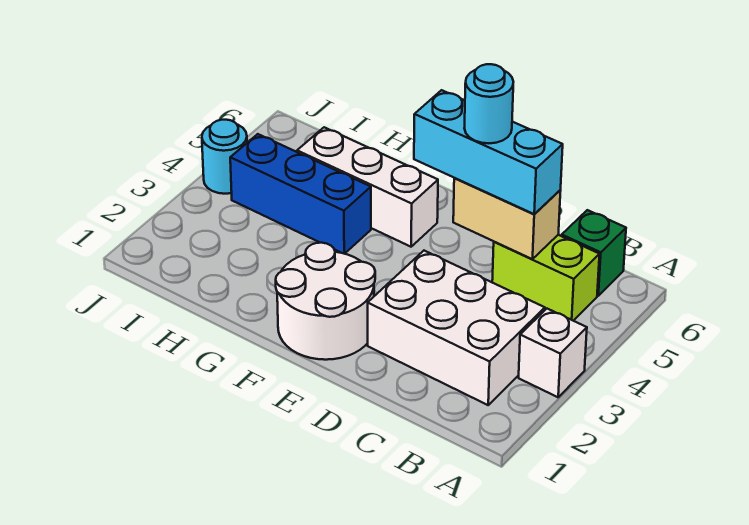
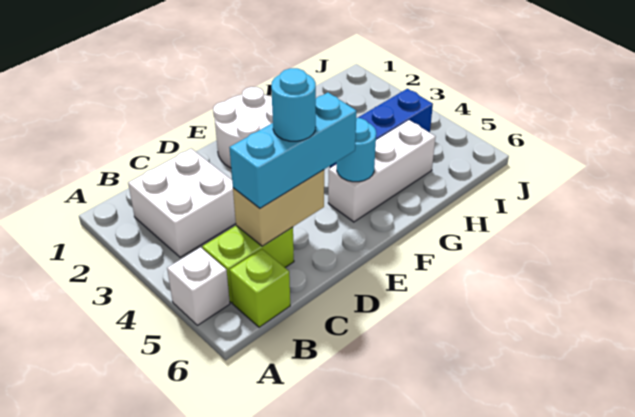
white brick A3 level 1 -> white brick A5 level 1
white brick B2:D3 level 1 -> white brick B2:C3 level 1
green brick B6 level 1 -> lime brick B6 level 1
cyan round brick J4 level 1 -> cyan round brick F5 level 2

